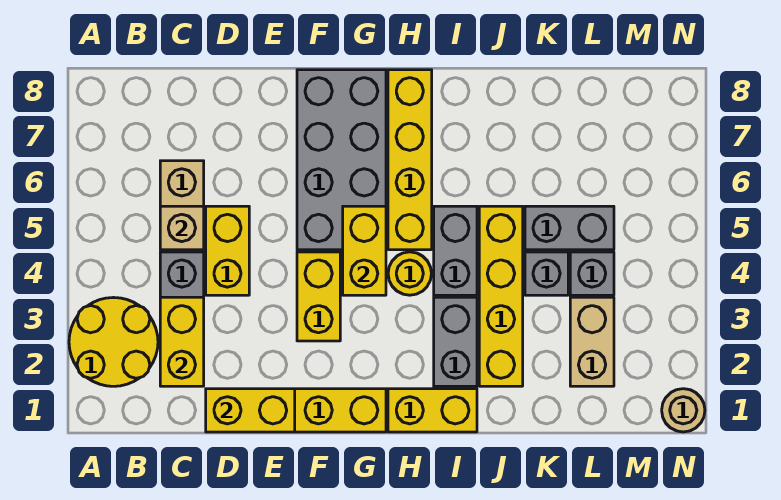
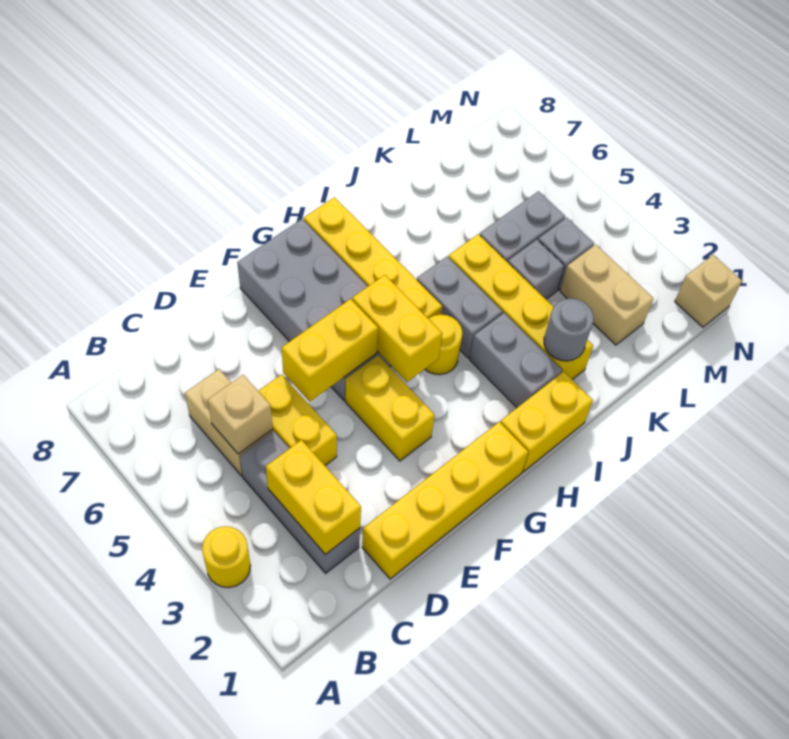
yellow round brick A2:B3 level 1 -> yellow round brick A3 level 1
yellow brick D1:E1 level 2 -> yellow brick E5:F5 level 2
none -> grey round brick J2 level 2
tan round brick N1 level 1 -> tan brick N1 level 1

